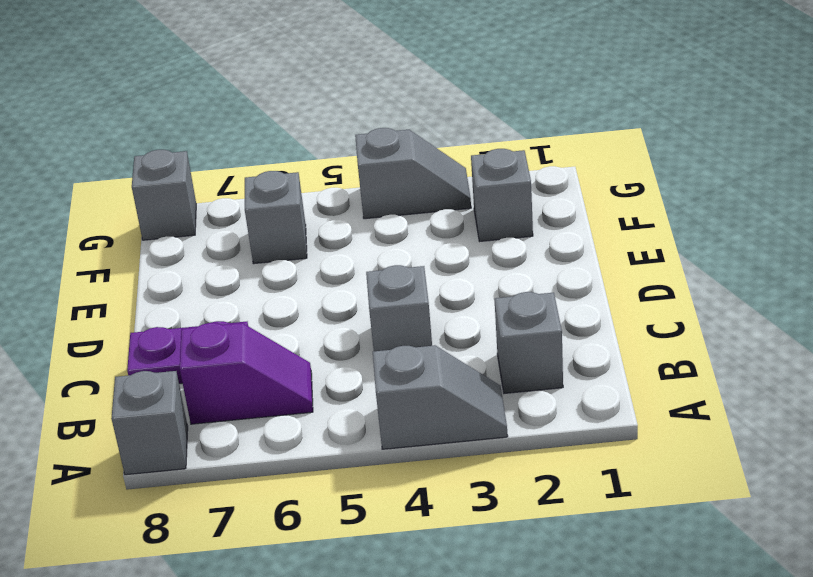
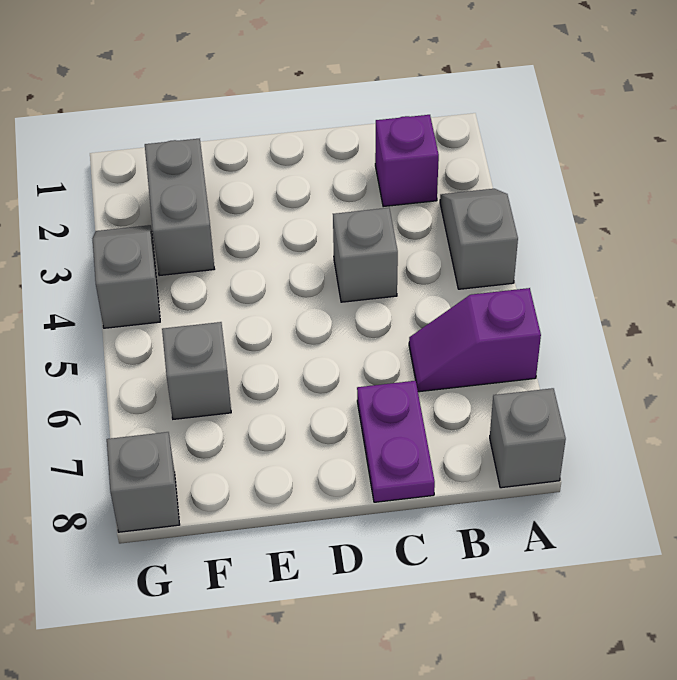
grey brick B2 level 1 -> purple brick B2 level 1
purple slope B6:B7 level 1 top 7 -> purple slope A6:B6 level 1 top A
grey brick F2 level 1 -> grey brick F2:F3 level 1

